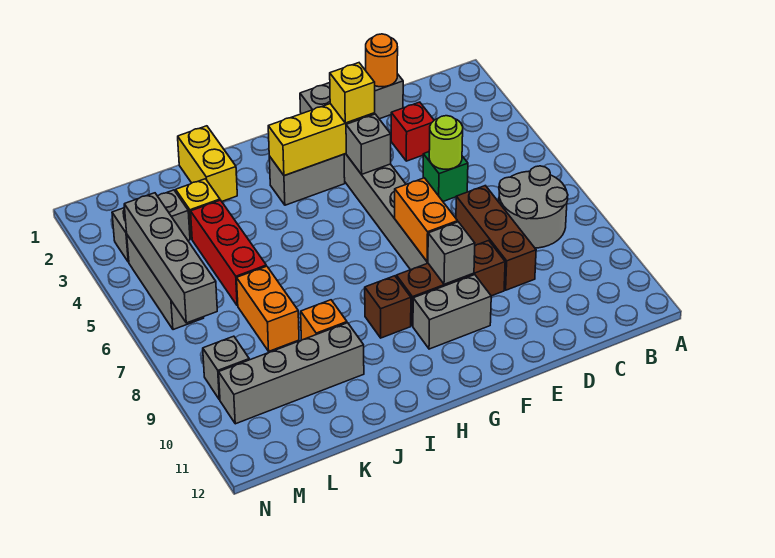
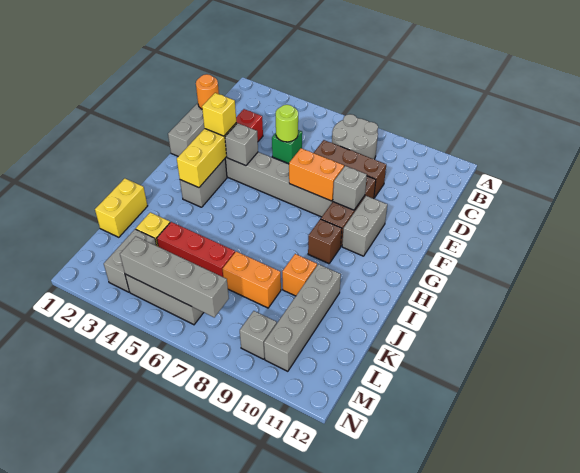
yellow brick J1:J2 level 1 -> yellow brick J1:K1 level 1

